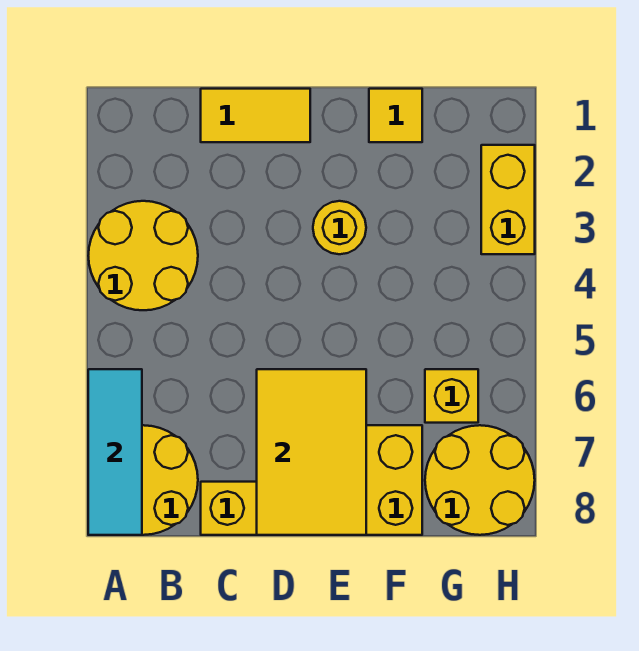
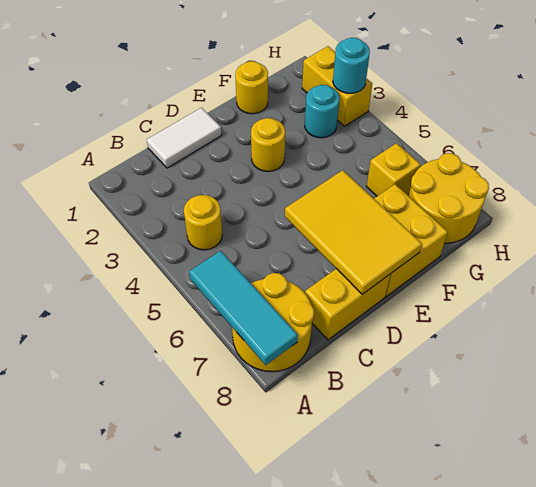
yellow round brick A3:B4 level 1 -> yellow round brick B4 level 1
yellow tile C1:D1 level 1 -> white tile C1:D1 level 1
yellow tile F1 level 1 -> yellow round brick F1 level 1
none -> cyan round brick G3 level 1
none -> cyan round brick H3 level 2

